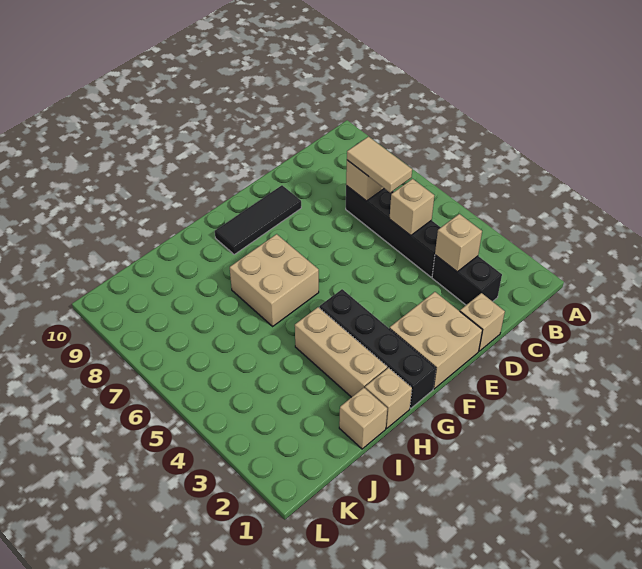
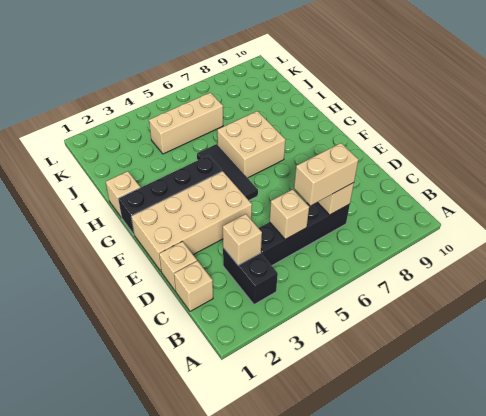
black brick C2:C3 level 1 -> black brick B3:C3 level 1
tan tile C6:C7 level 3 -> tan brick C6:C7 level 3
tan brick E1:F2 level 1 -> tan brick E1:F4 level 1
black tile E9:G9 level 1 -> black tile F5:H5 level 1
tan brick H2:H4 level 1 -> tan brick J4:J6 level 1
tan brick I1 level 1 -> tan brick C1 level 1

